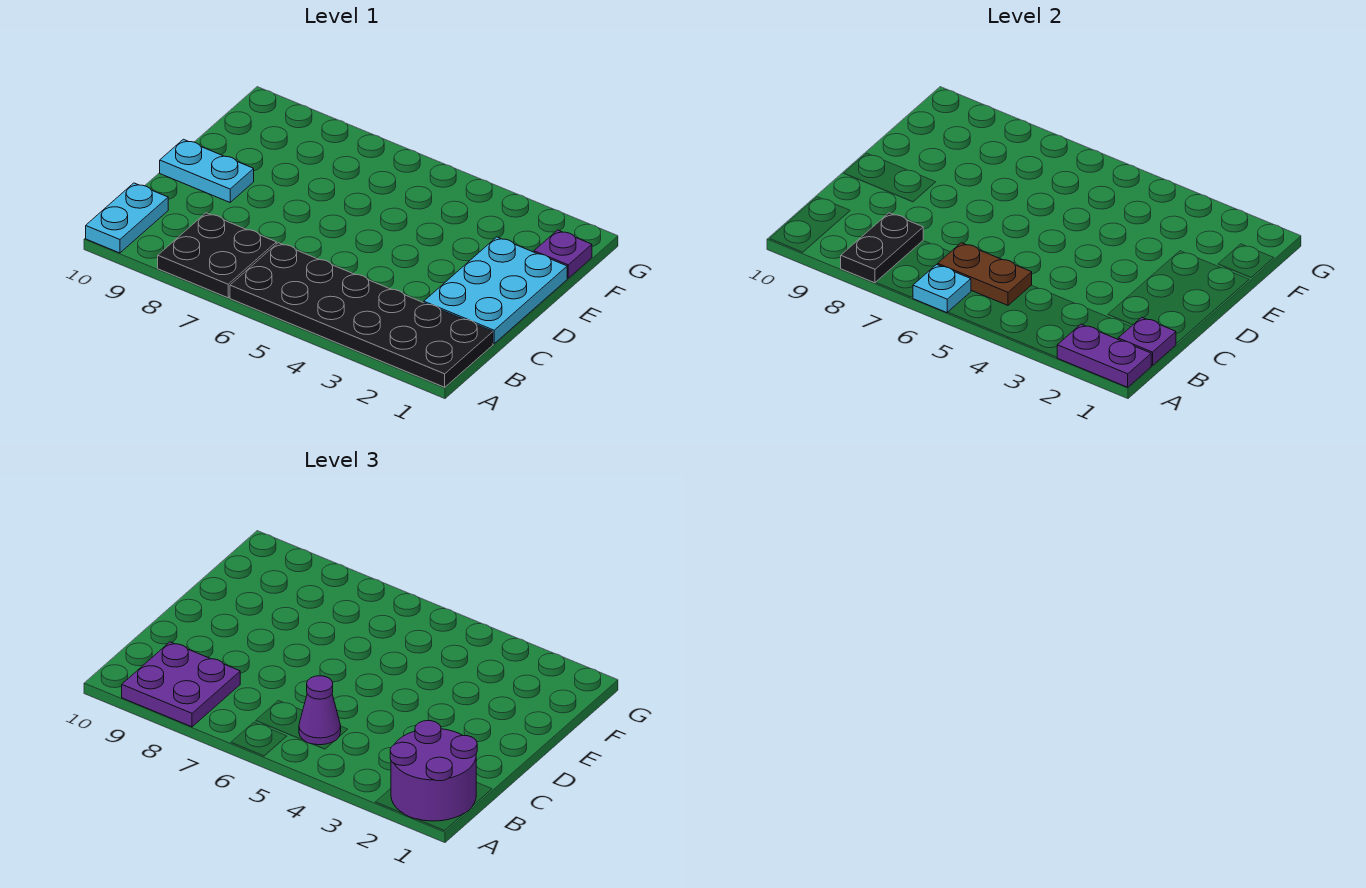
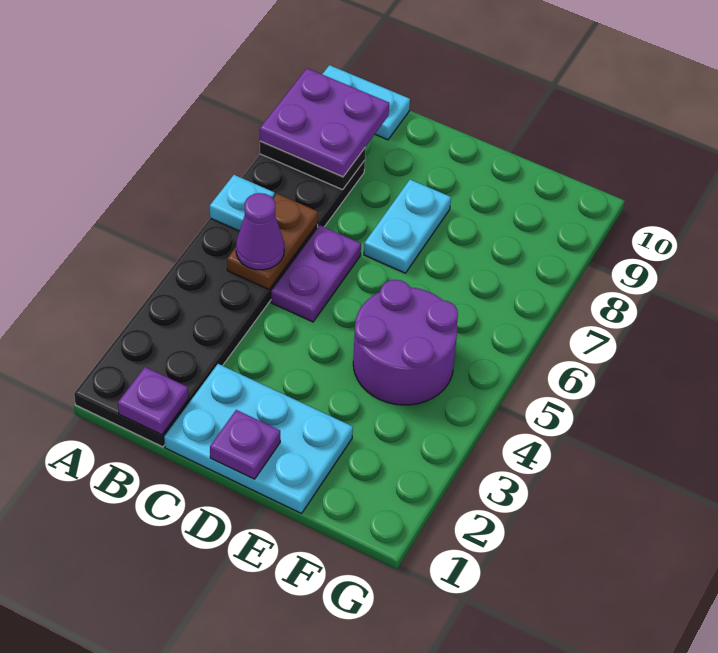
purple plate A1:A2 level 2 -> purple plate C5:C6 level 1
purple round brick A1:B2 level 3 -> purple round brick E4:F5 level 1
cyan plate D9:D10 level 1 -> cyan plate D7:D8 level 1
purple plate F1 level 1 -> purple plate D1 level 2

